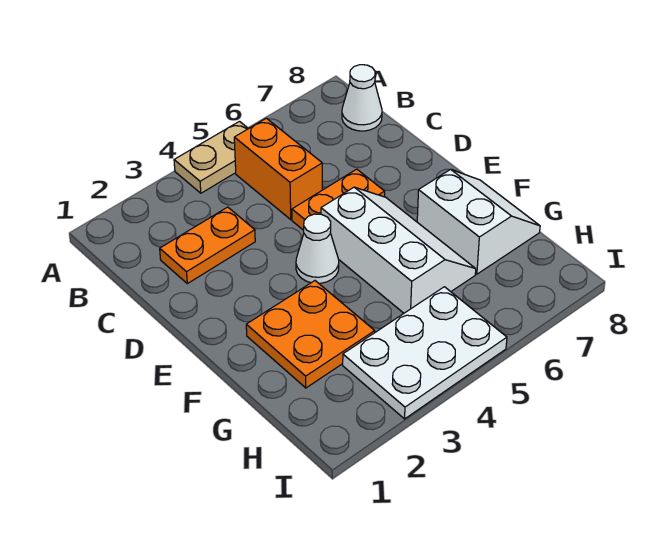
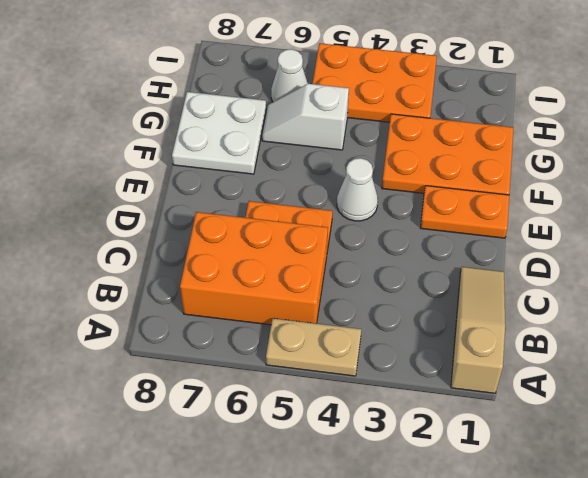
none -> tan slope A1:C1 level 1 top A
orange brick B5:C5 level 1 -> orange brick B5:C7 level 1
white cone B8 level 1 -> white cone H6 level 1
orange plate C2:C3 level 1 -> orange plate E1:E2 level 1
white slope E5:G6 level 1 top 5 -> white slope G5:G6 level 1 top 5
orange plate F2:G3 level 1 -> orange plate F1:G3 level 1
white slope F7:G8 level 1 top 7 -> white plate F7:G8 level 1
white plate H3:I5 level 1 -> orange plate H3:I5 level 1

